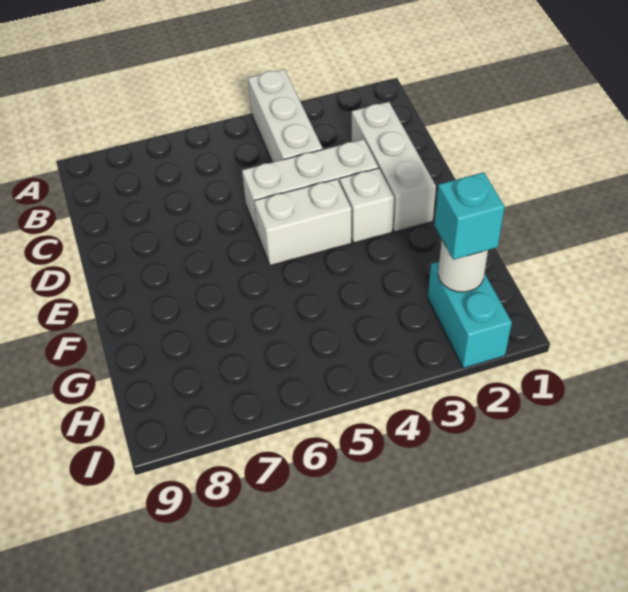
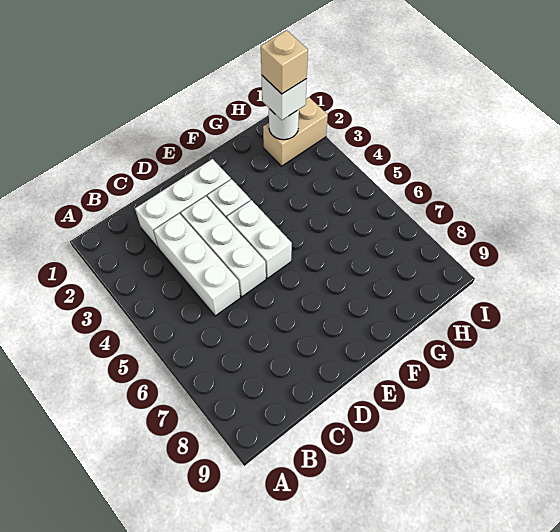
white brick A4:C4 level 1 -> white brick C3:C5 level 1
cyan brick H2:I2 level 1 -> tan brick H2:I2 level 1
cyan brick H2 level 3 -> white brick H2 level 3
none -> tan brick H2 level 4

